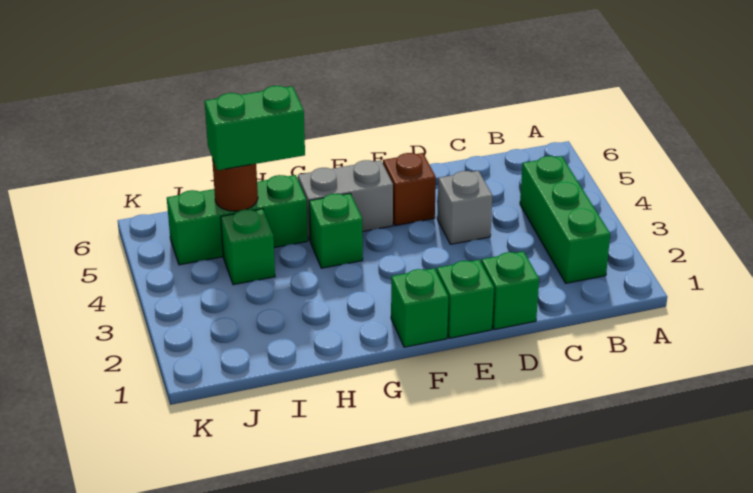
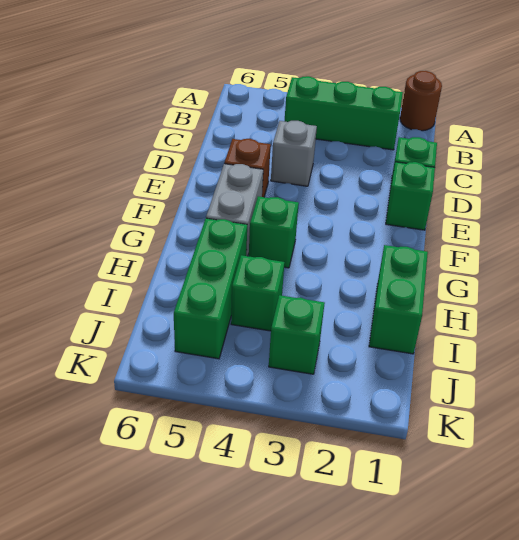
green brick F1 level 1 -> green brick J3 level 1
green brick H5:I5 level 3 -> green brick H1:I1 level 1
brown round brick I5 level 2 -> brown round brick A1 level 1

